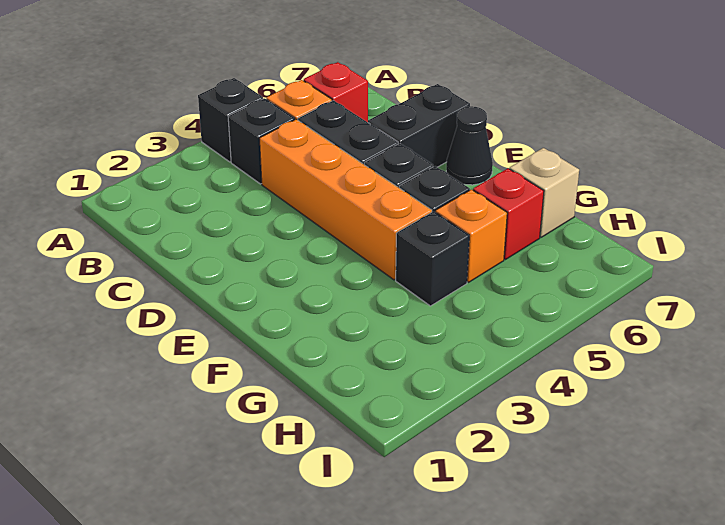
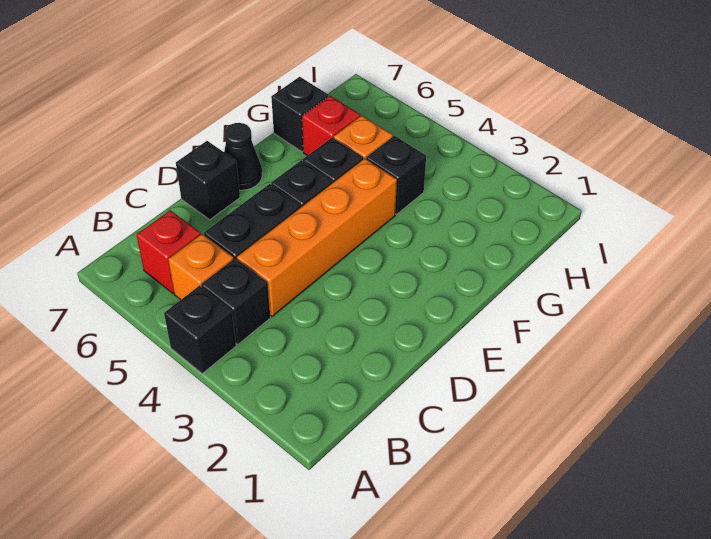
black brick D6:D7 level 1 -> black brick D7 level 1
tan brick G7 level 1 -> black brick G7 level 1

